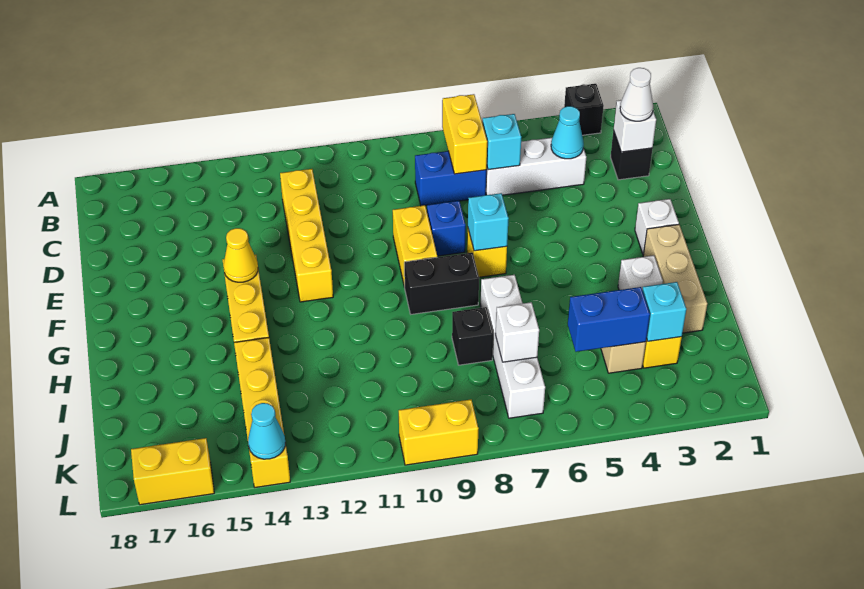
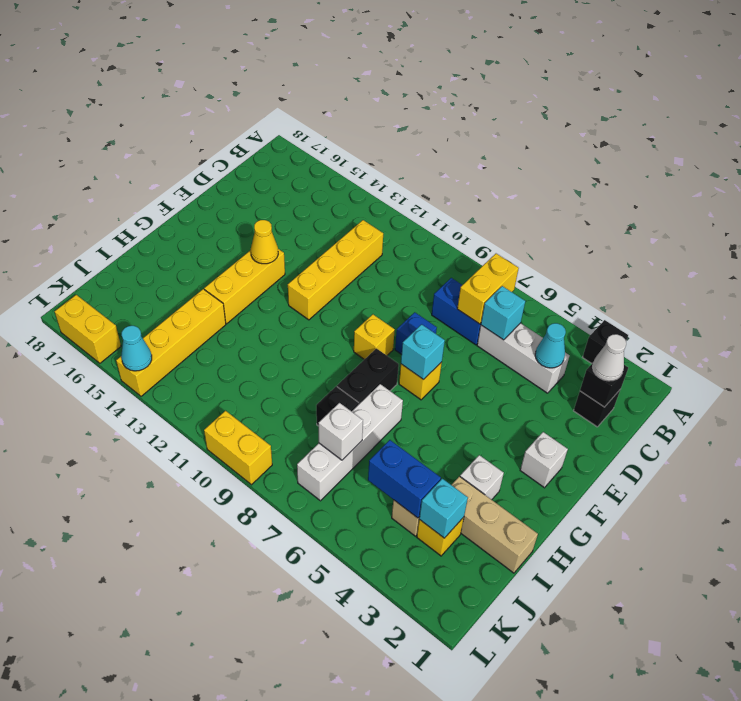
white brick C2 level 2 -> black brick C2 level 2
yellow brick E9:F9 level 1 -> yellow brick F9 level 1
tan brick G2:I2 level 1 -> tan brick I1:I3 level 1
black brick G8:G9 level 1 -> black brick G8:H8 level 1

